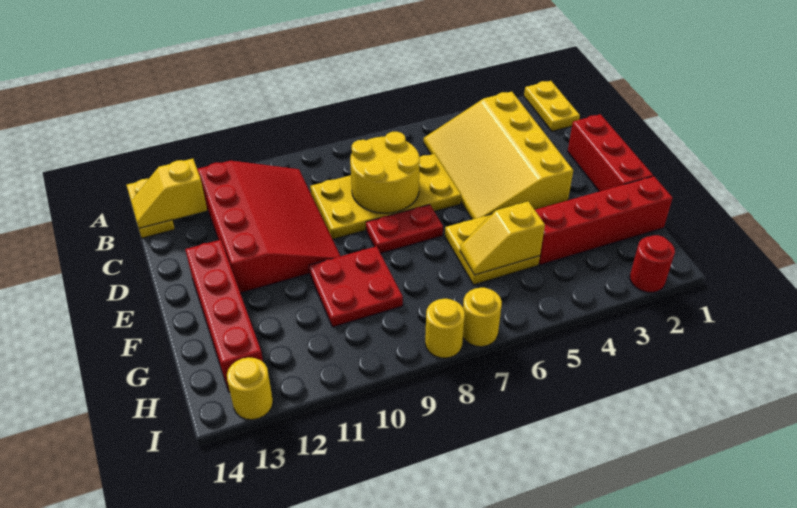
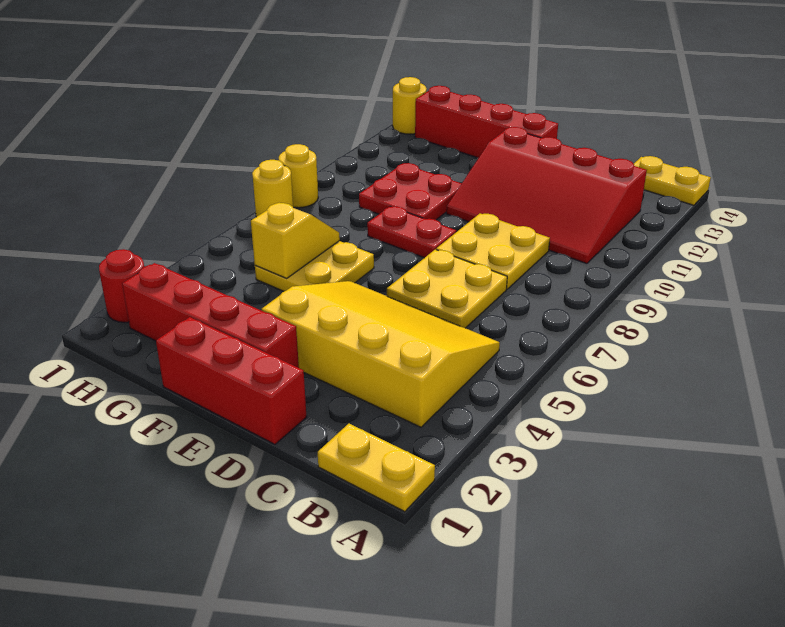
yellow slope B13:B14 level 2 top 13 -> none
yellow round brick C7:D8 level 2 -> none
red plate E7:E8 level 1 -> red plate E8:F8 level 1
red brick G1:G4 level 1 -> red brick E2:H2 level 1

